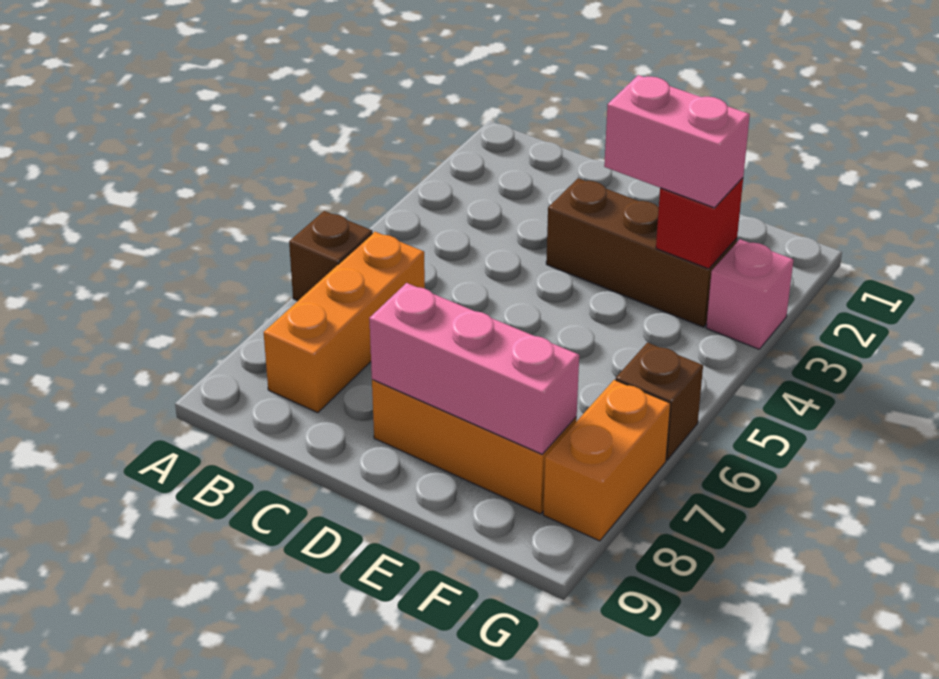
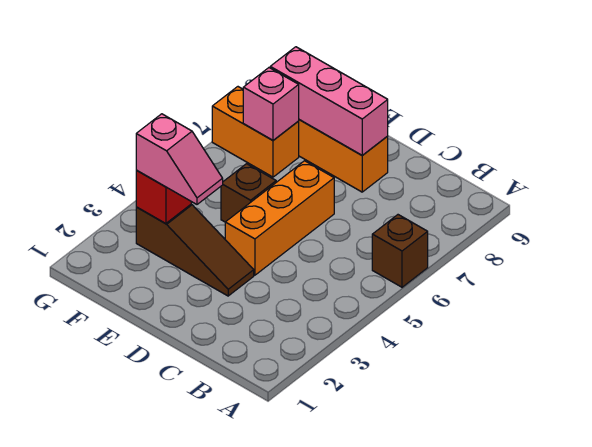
orange brick B6:B8 level 1 -> orange brick D4:D6 level 1
brown brick D3:F3 level 1 -> brown slope D3:F3 level 1 top F
pink brick E3:F3 level 3 -> pink slope E3:F3 level 3 top F
pink brick G3 level 1 -> pink brick F7 level 2
brown brick G6 level 1 -> brown brick E5 level 1
orange brick G7:G8 level 1 -> orange brick F7:G7 level 1

